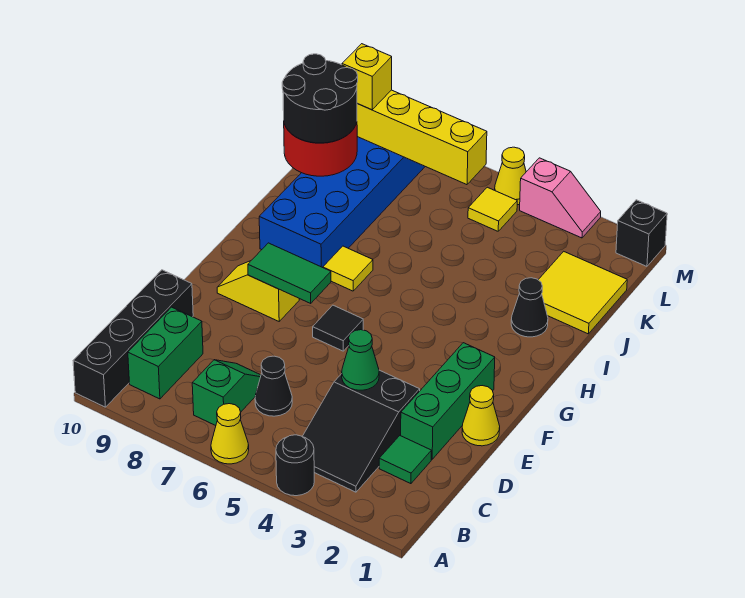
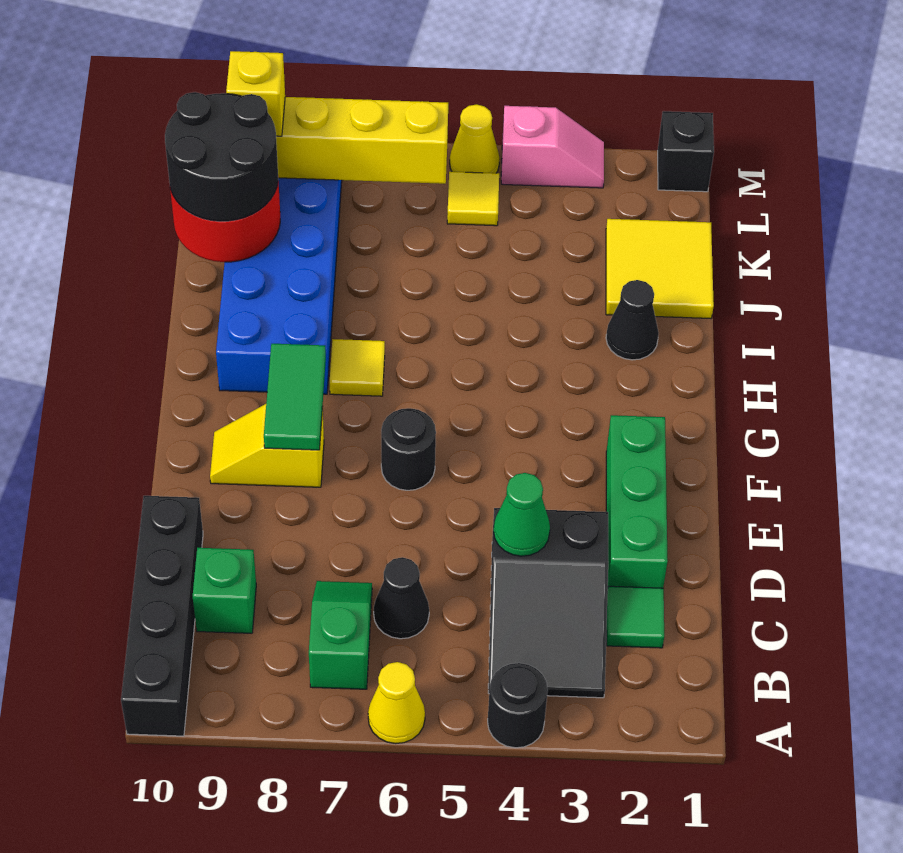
green brick B9:C9 level 1 -> green brick C9 level 1
yellow cone E1 level 1 -> none
black tile F6 level 1 -> black round brick F6 level 1
green tile F7:F8 level 2 -> green tile F8:G8 level 2

